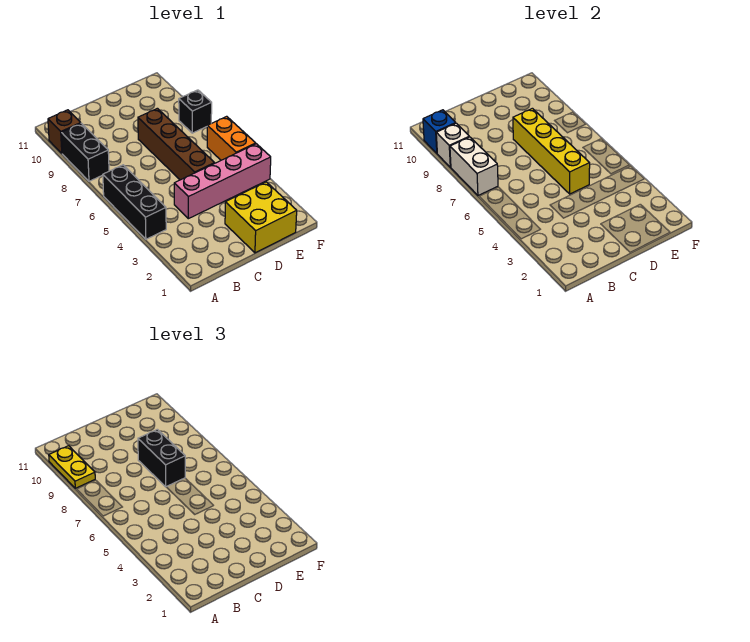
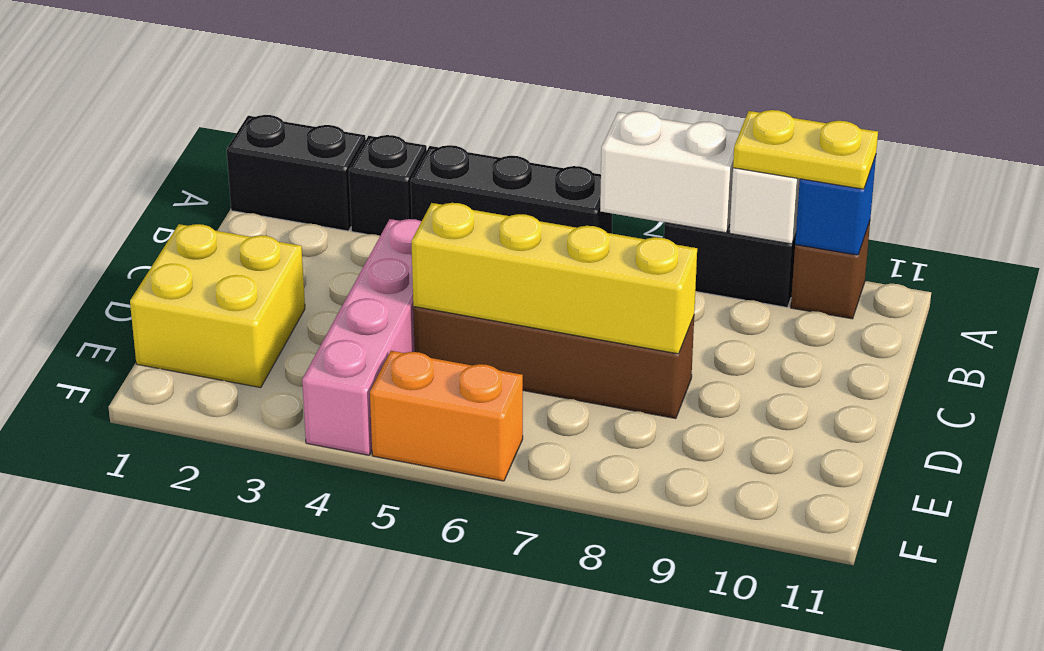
black brick D7:D8 level 3 -> black brick A1:A2 level 1
black brick F8 level 1 -> black brick A3 level 1

